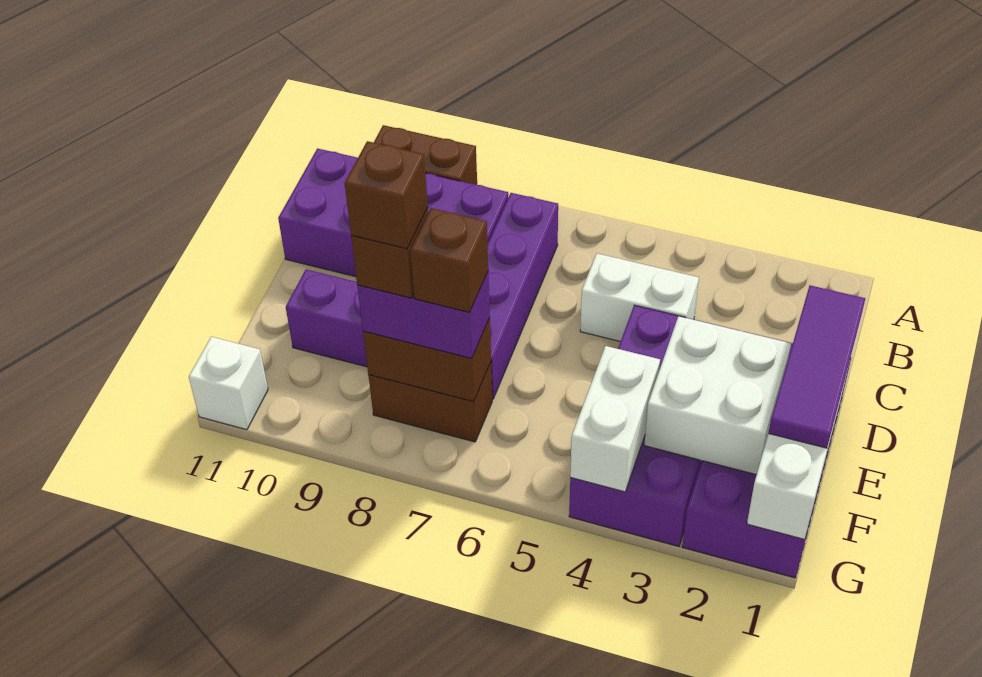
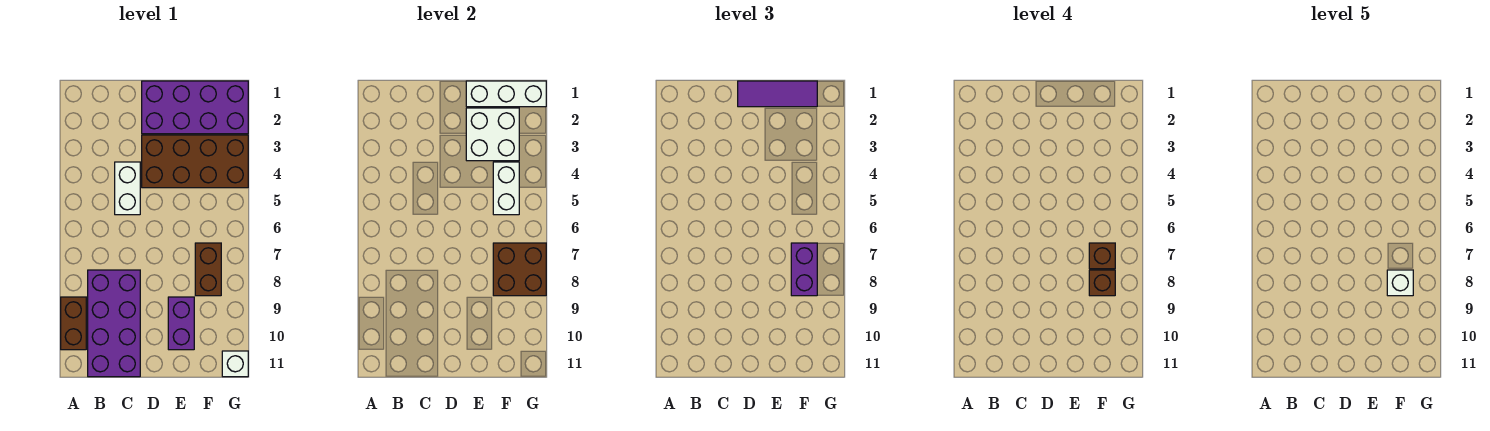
purple brick B7:E7 level 1 -> none
purple brick D3:G4 level 1 -> brown brick D3:G4 level 1
white brick F4:G4 level 2 -> white brick F4:F5 level 2
brown brick F7:F8 level 2 -> brown brick F7:G8 level 2
brown brick F8 level 5 -> white brick F8 level 5

